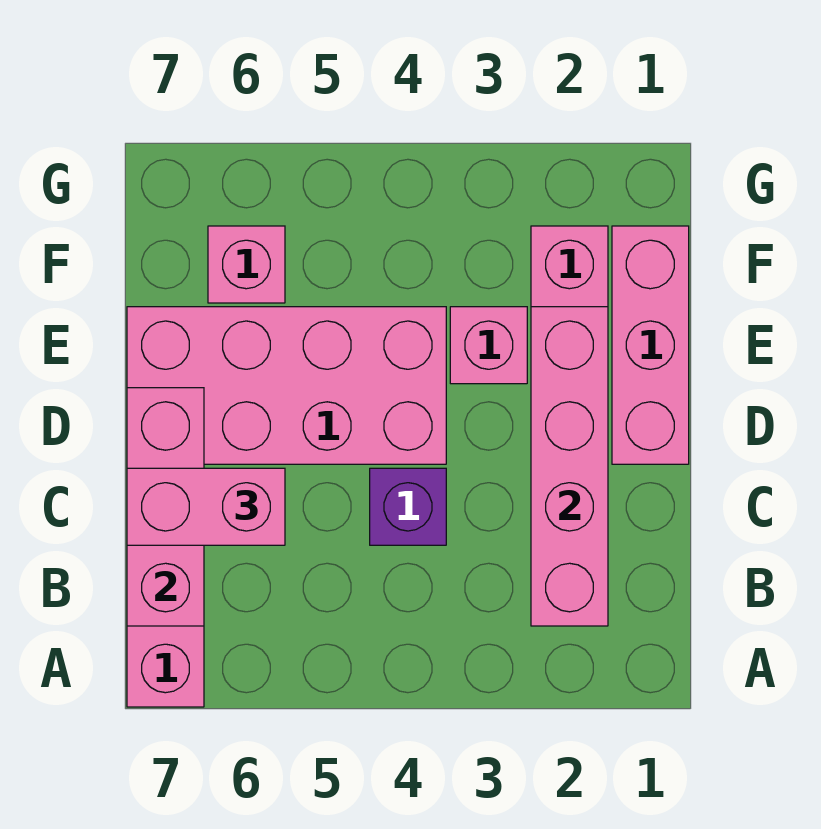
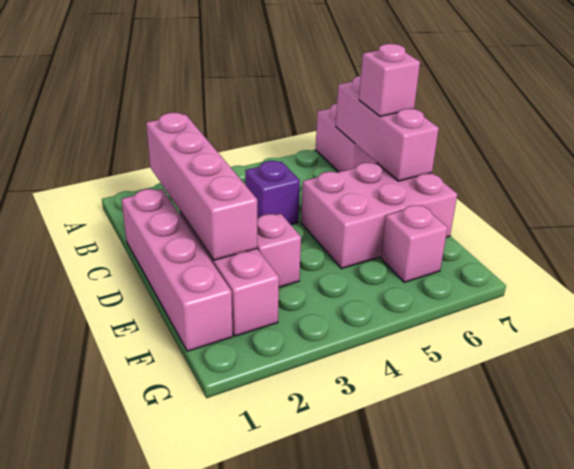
pink brick C6:C7 level 3 -> pink brick C7 level 3
pink brick D1:F1 level 1 -> pink brick C1:F1 level 1
pink brick D4:E7 level 1 -> pink brick D5:E7 level 1

